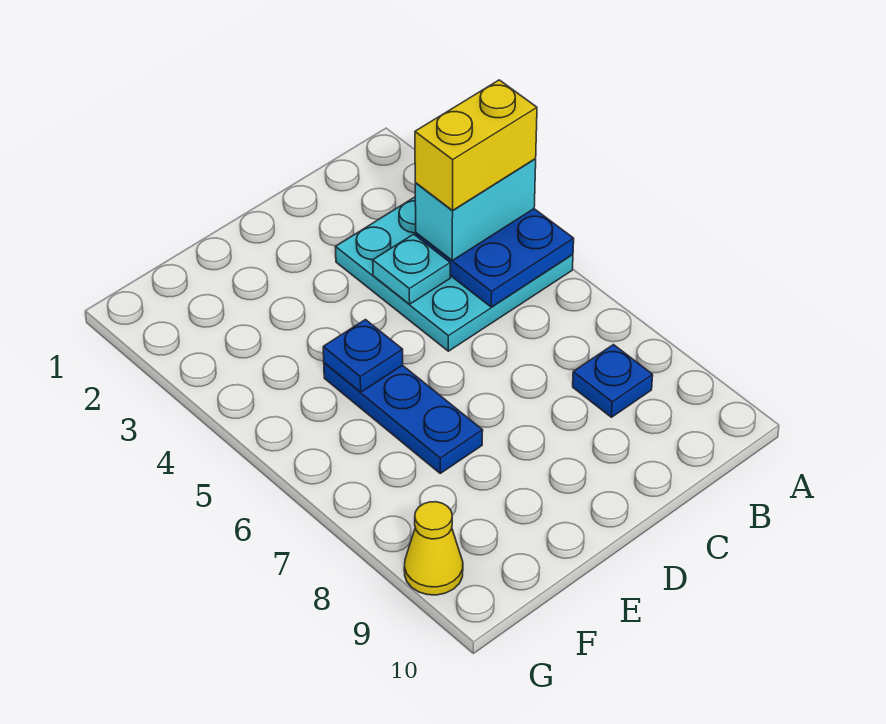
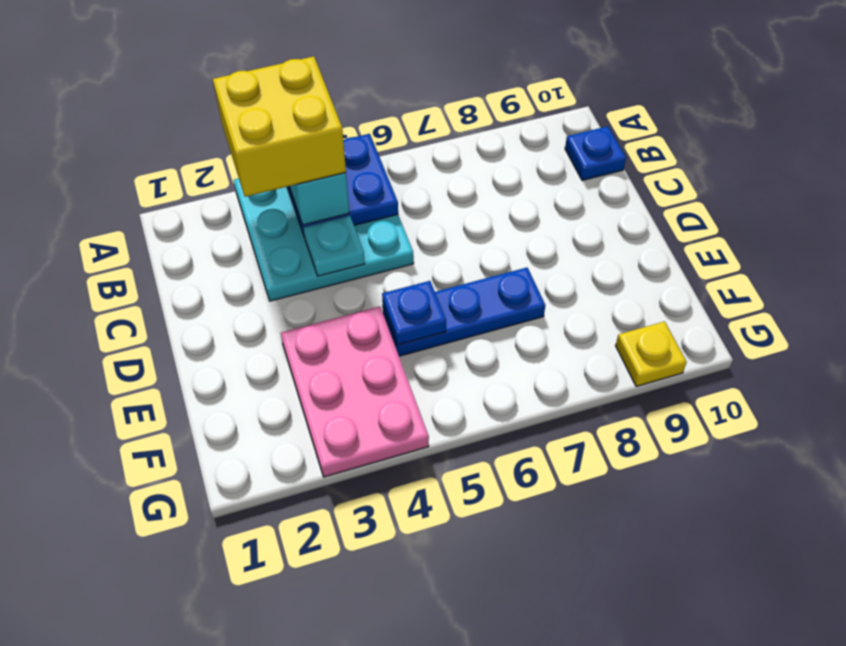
yellow brick A4:B4 level 4 -> yellow brick A3:B4 level 4
blue plate B8 level 1 -> blue plate B10 level 1
none -> pink plate E3:G4 level 1
yellow cone G9 level 1 -> yellow plate G9 level 1

